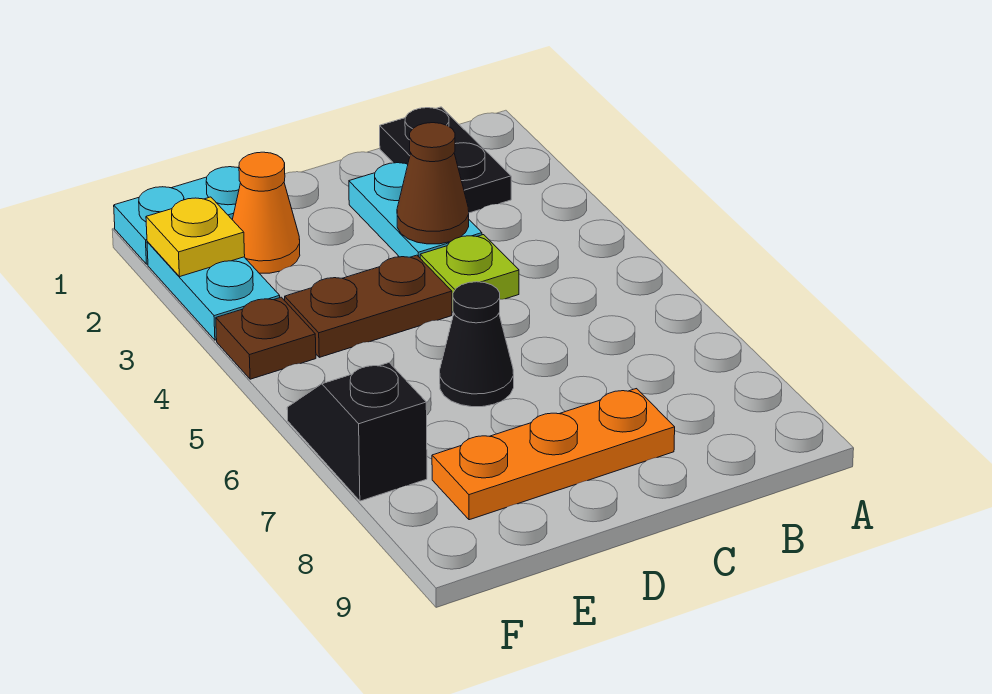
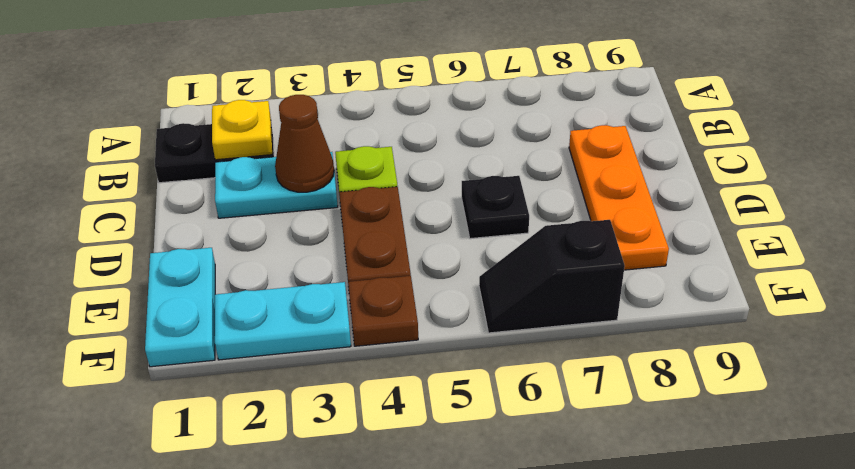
black cone D6 level 1 -> black plate D6 level 1
orange cone E2 level 1 -> none
yellow plate F2 level 2 -> yellow plate B2 level 2

